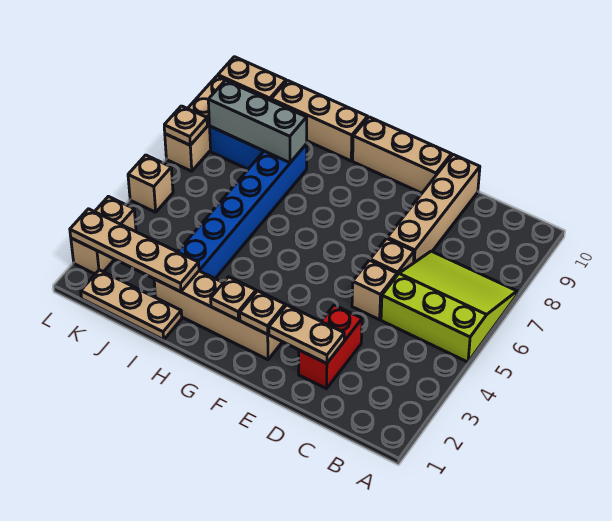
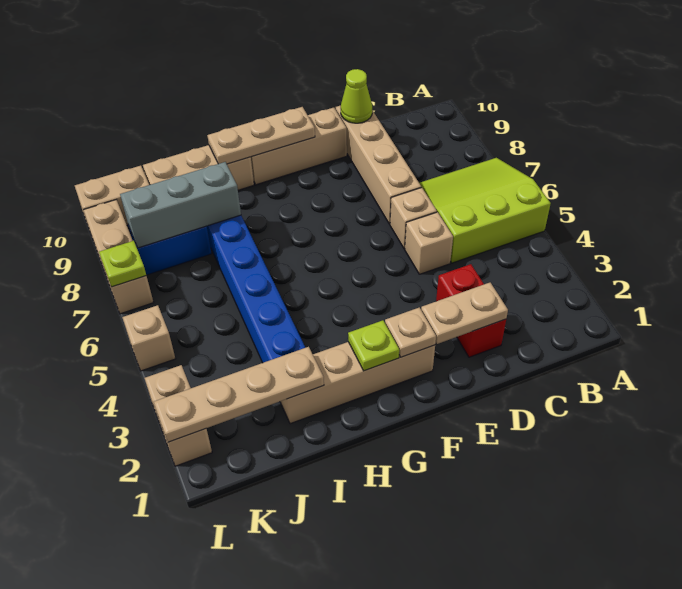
none -> lime cone D10 level 2
tan plate G2 level 2 -> lime plate G2 level 2
tan plate I1:K1 level 1 -> tan plate F10:H10 level 2
tan plate L7 level 2 -> lime plate L7 level 2

